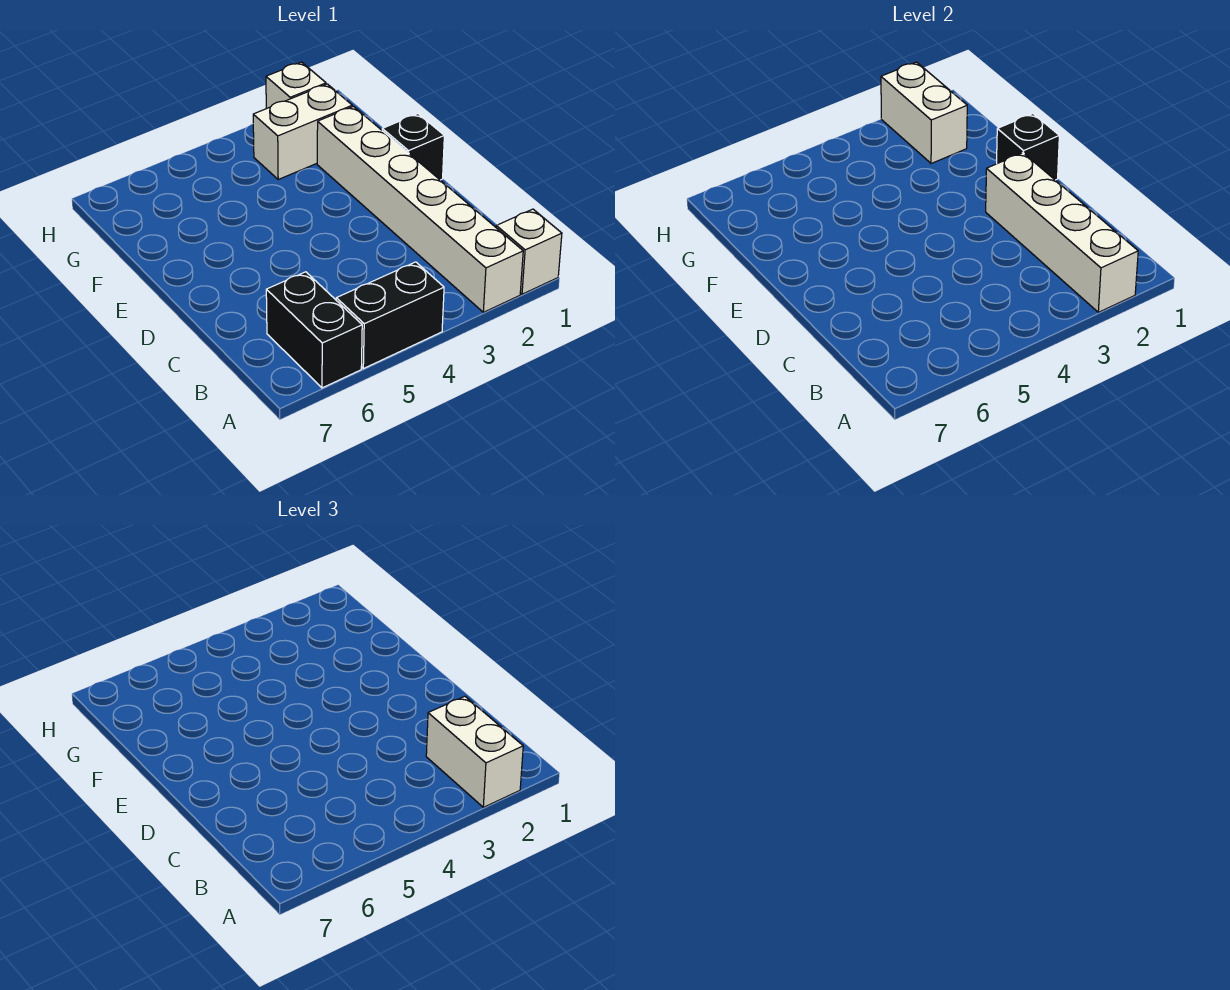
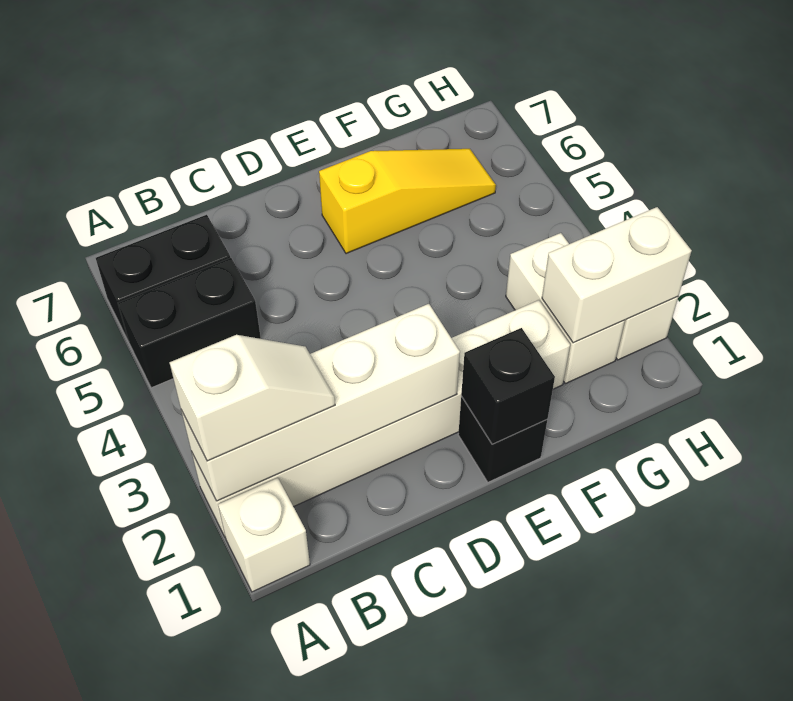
white brick A2:B2 level 3 -> white slope A2:B2 level 3 top A
black brick A4:A5 level 1 -> black brick A5:B5 level 1
none -> yellow slope E6:G6 level 1 top E

